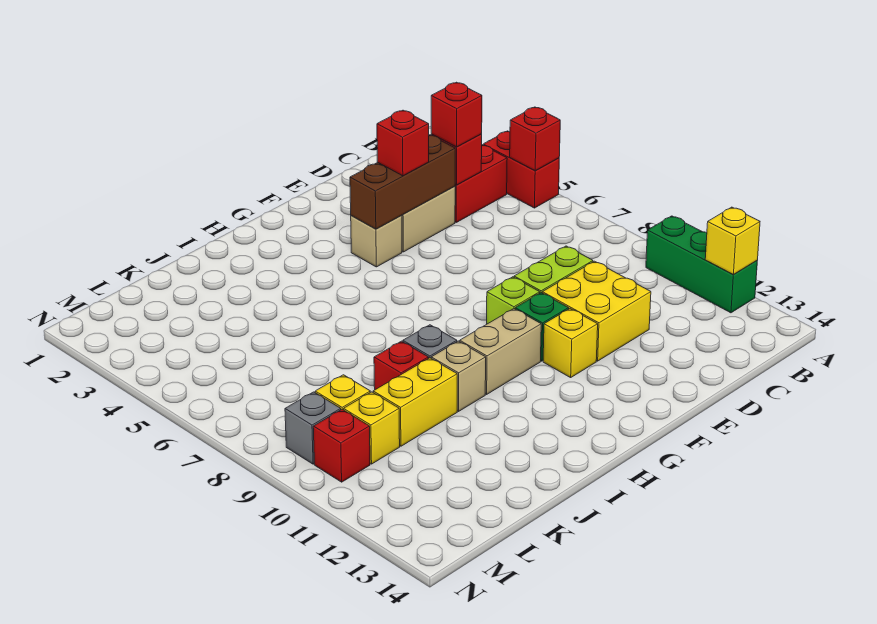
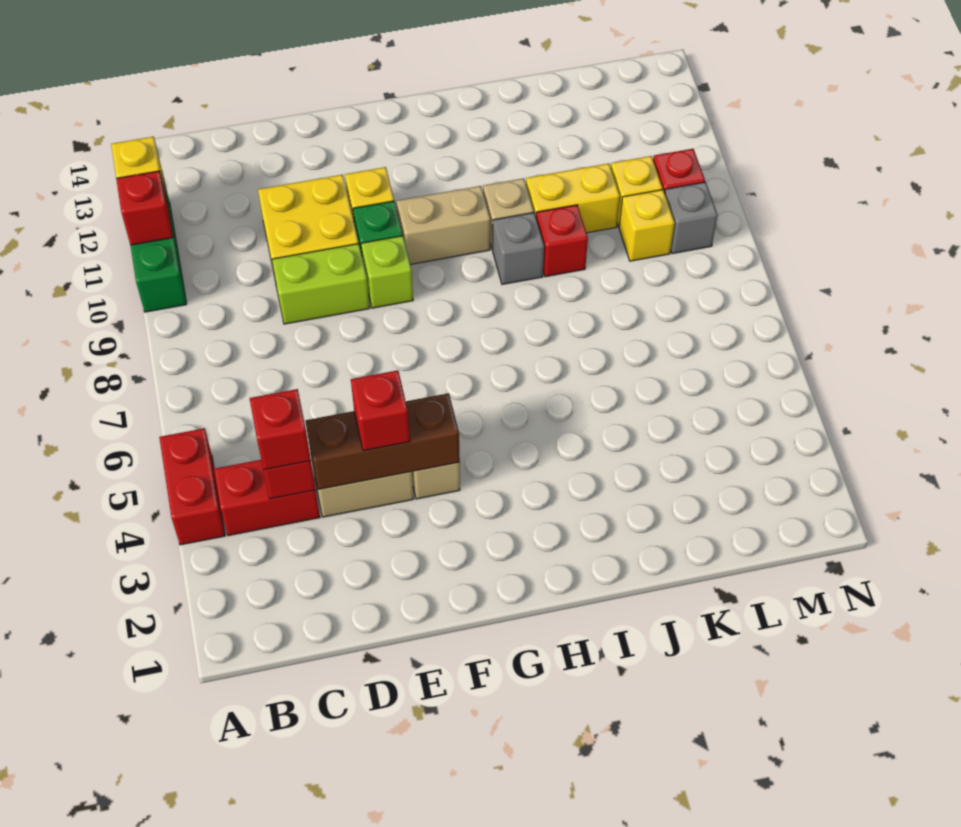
red brick A5 level 2 -> red brick A11 level 2

